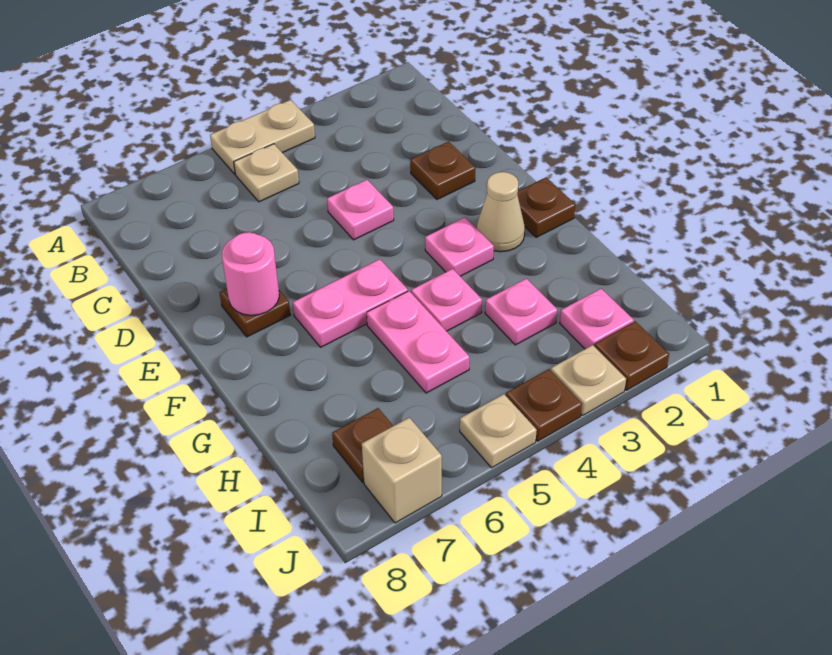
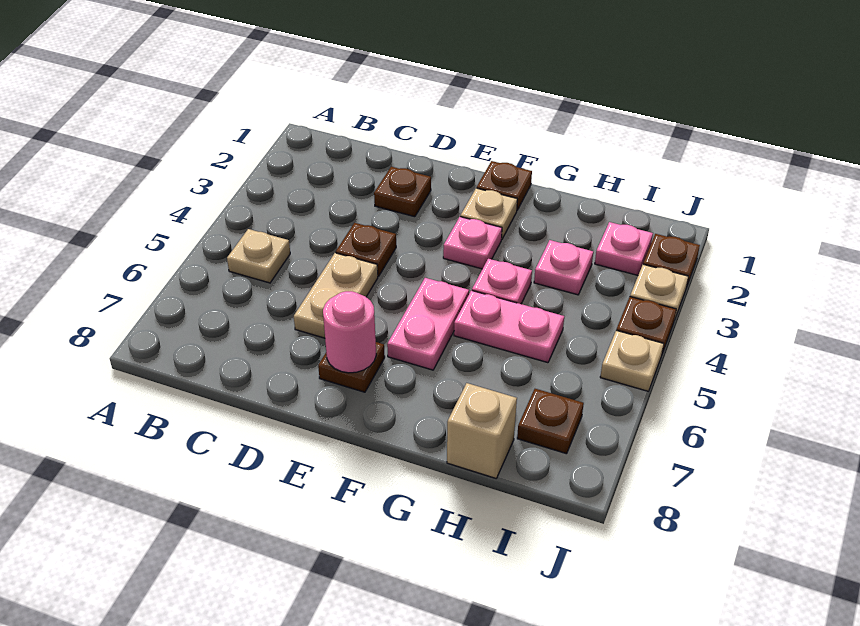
tan plate A4:A5 level 1 -> tan plate D5:D6 level 1
pink plate D4 level 1 -> brown plate D4 level 1
tan cone F2 level 1 -> tan plate F2 level 1
tan brick J7 level 1 -> tan brick H8 level 1

